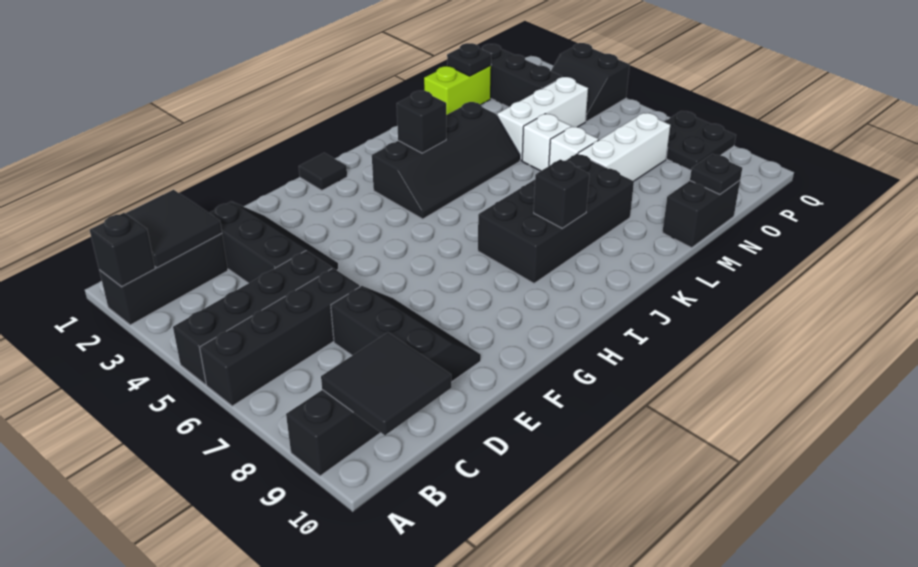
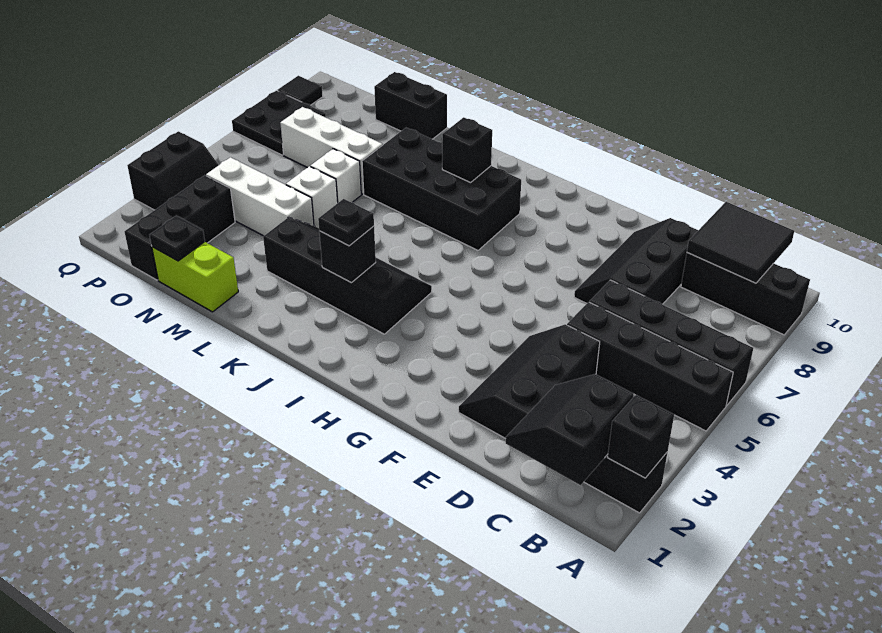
black tile B1:C2 level 2 -> black slope B1:C2 level 2 top B
black tile H1 level 1 -> black tile Q9 level 1
black plate N10 level 2 -> black plate J3 level 3

